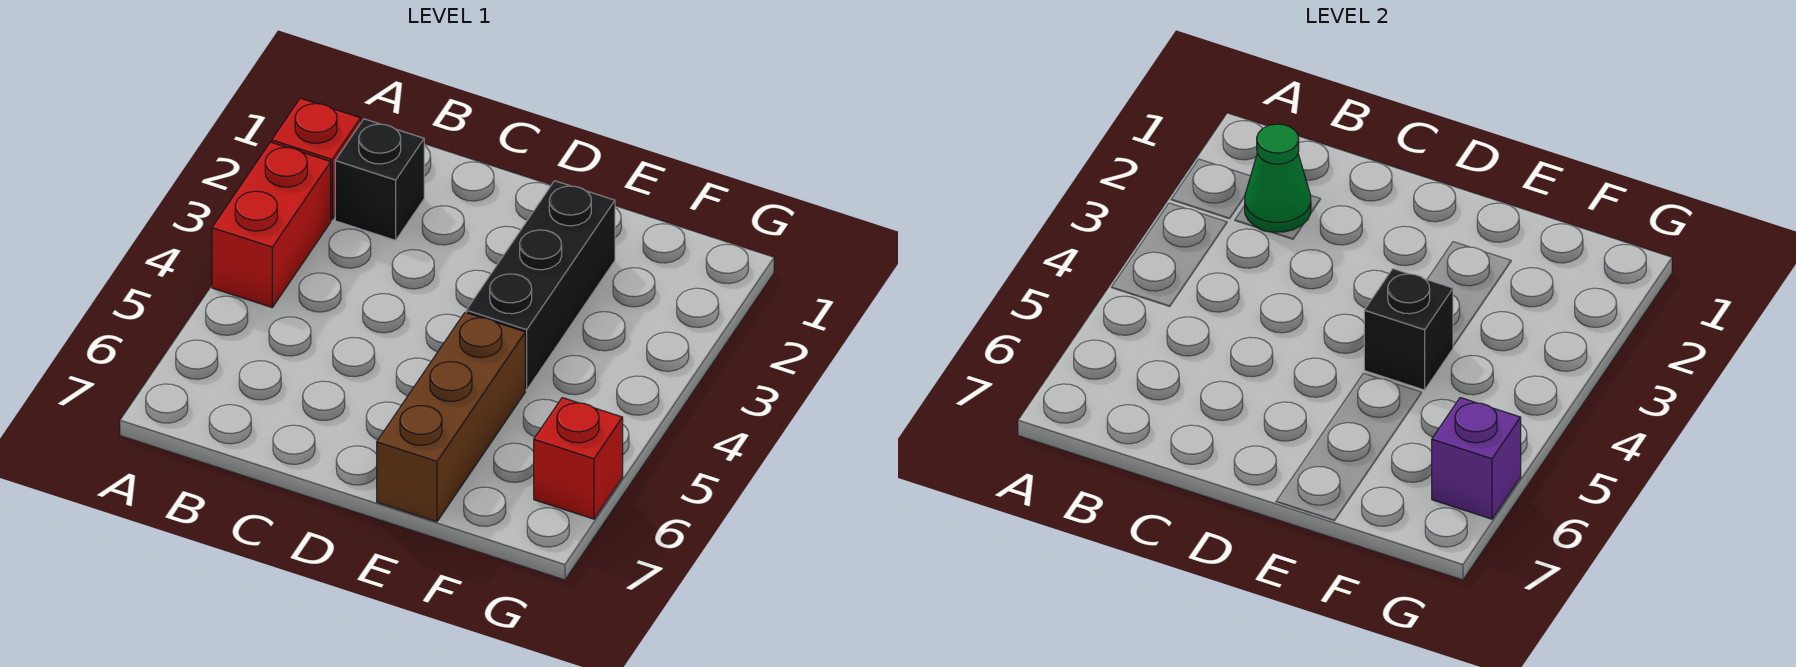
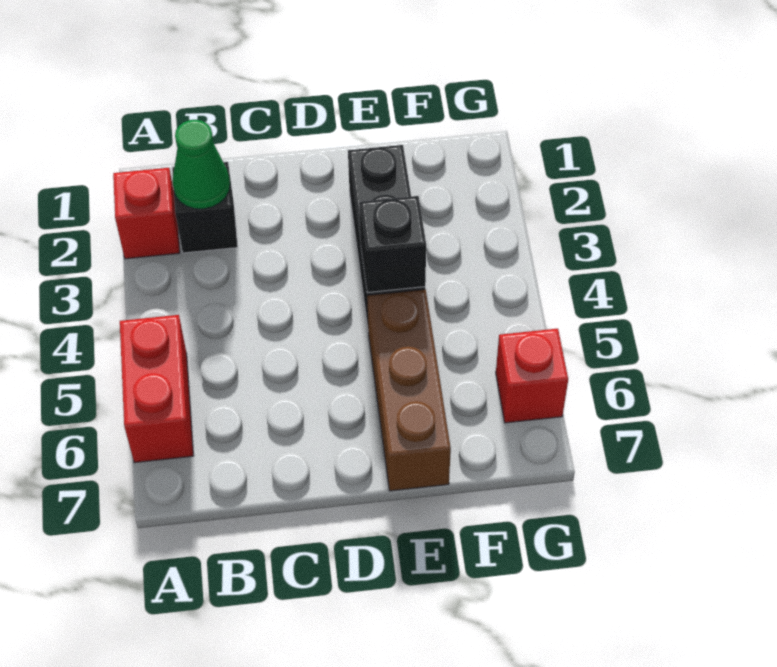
red brick A3:A4 level 1 -> red brick A5:A6 level 1
purple brick G6 level 2 -> none

